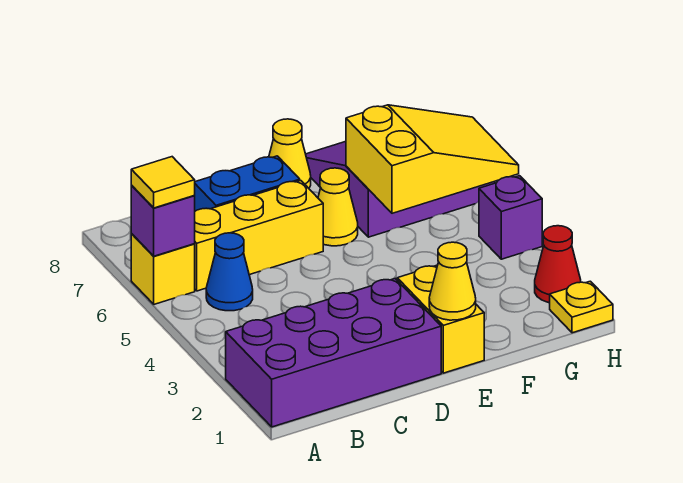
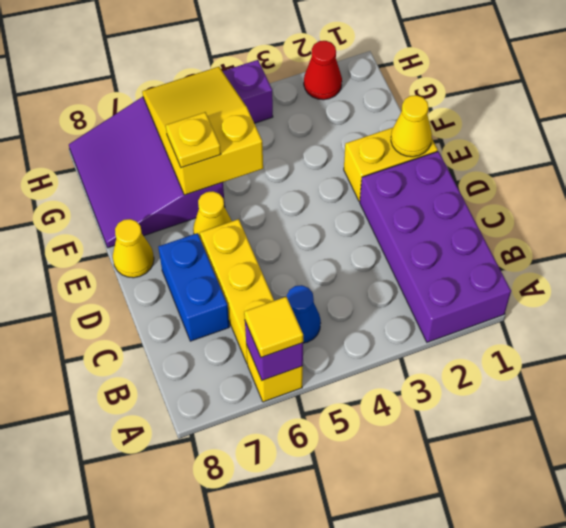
yellow plate H1 level 1 -> yellow plate F6 level 3

